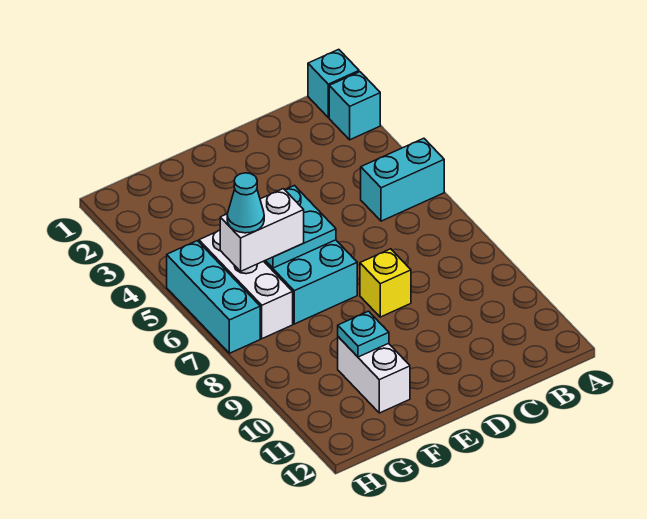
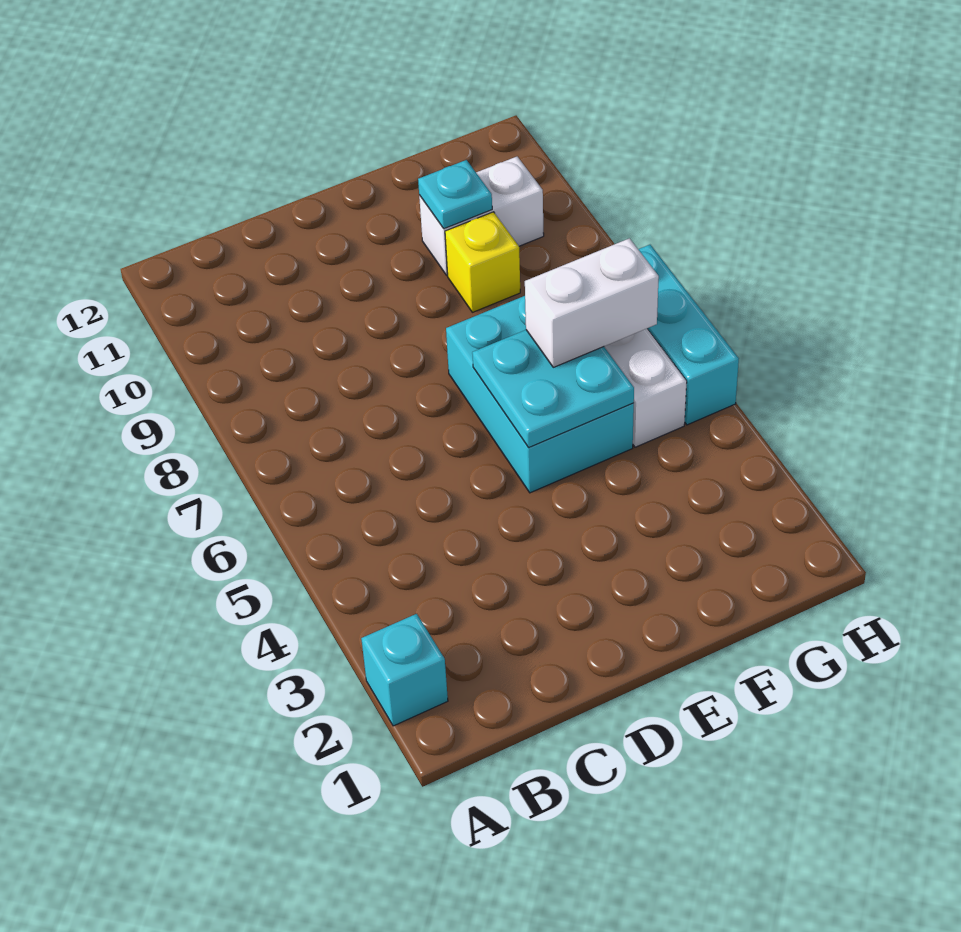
cyan brick A1 level 1 -> none
cyan brick A5:B5 level 1 -> none
yellow brick D8 level 1 -> yellow brick F9 level 1
white brick F10:F11 level 1 -> white brick F10:G10 level 1
cyan cone G6 level 4 -> none

